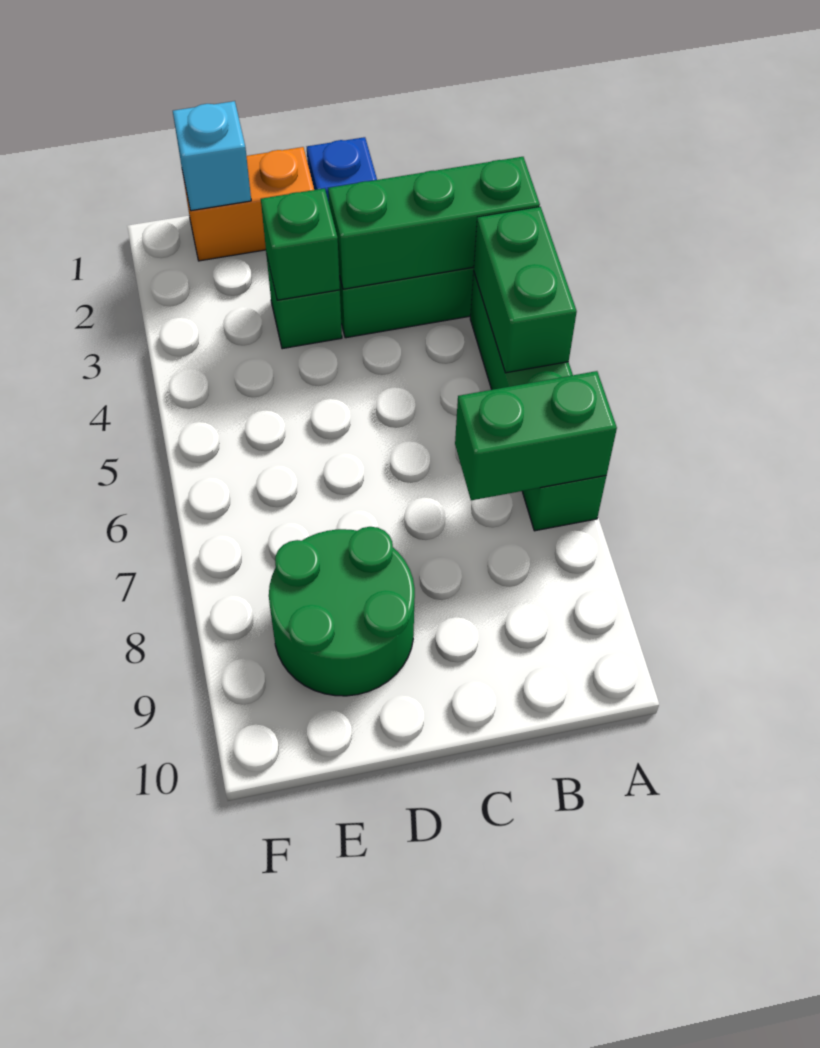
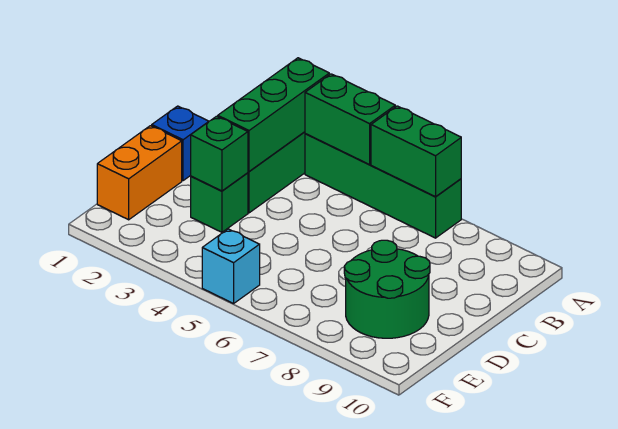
green brick A7:B7 level 2 -> green brick A6:A7 level 2
cyan brick E1 level 2 -> cyan brick F5 level 1

